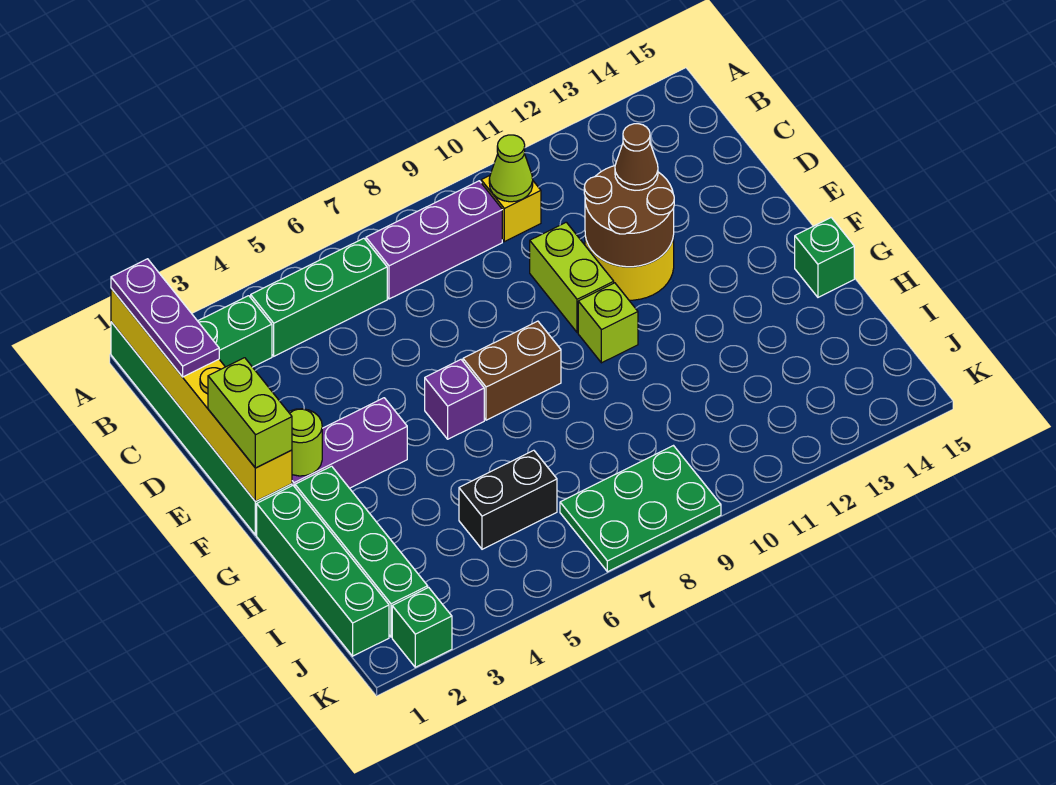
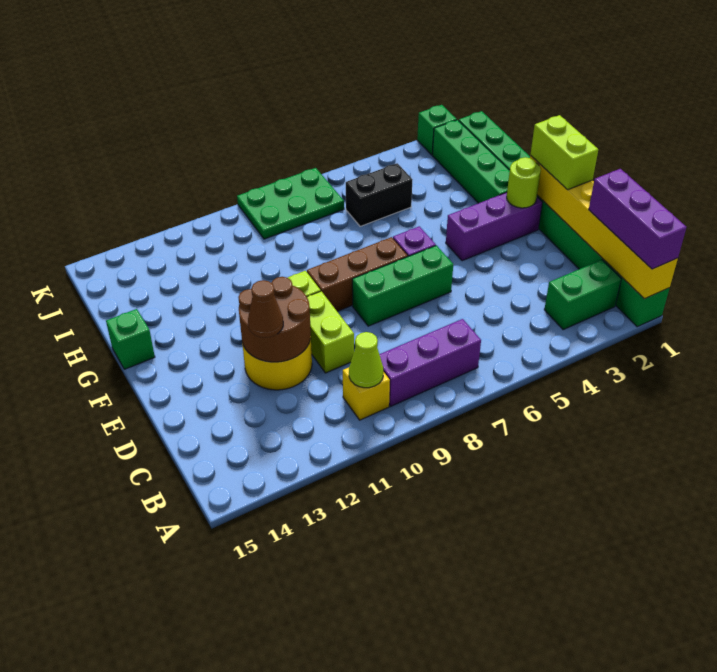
purple plate A1:C1 level 3 -> purple brick A1:C1 level 3
green brick B4:B6 level 1 -> green brick E6:E8 level 1
brown brick F7:F8 level 1 -> brown brick F7:F9 level 1

